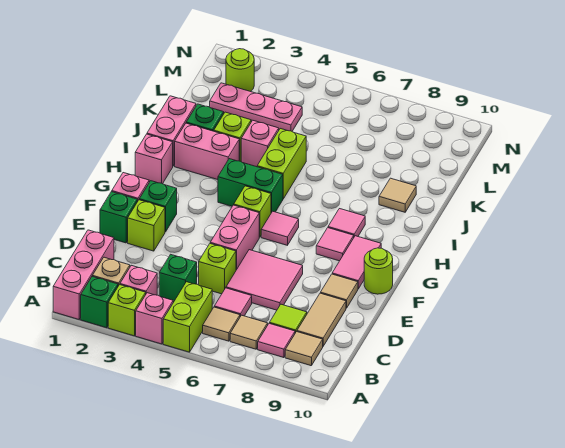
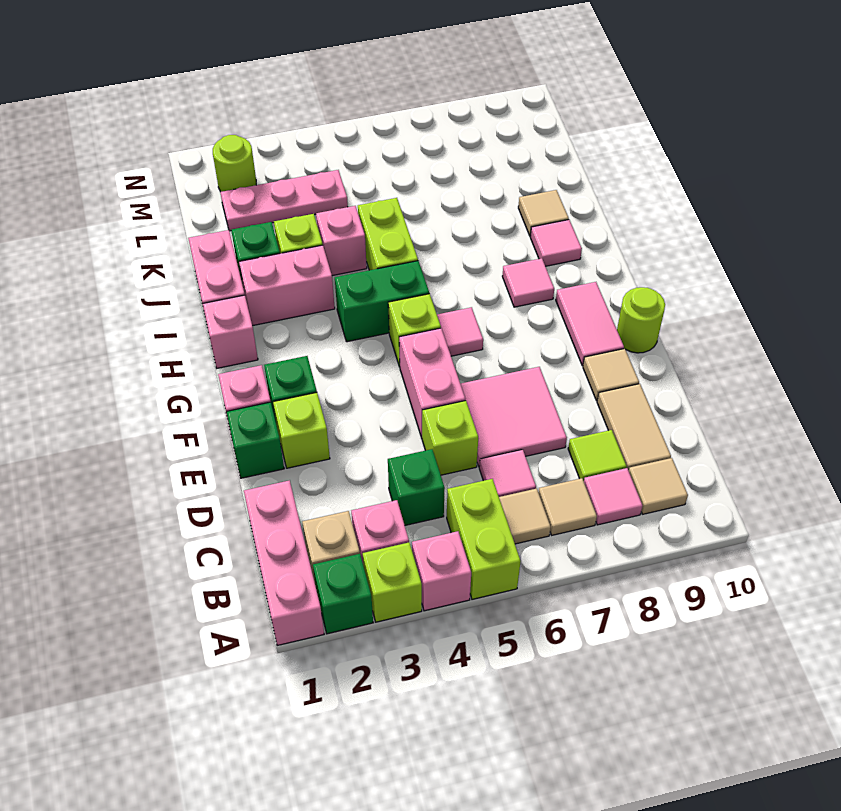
pink tile G8 level 1 -> pink tile I9 level 1

